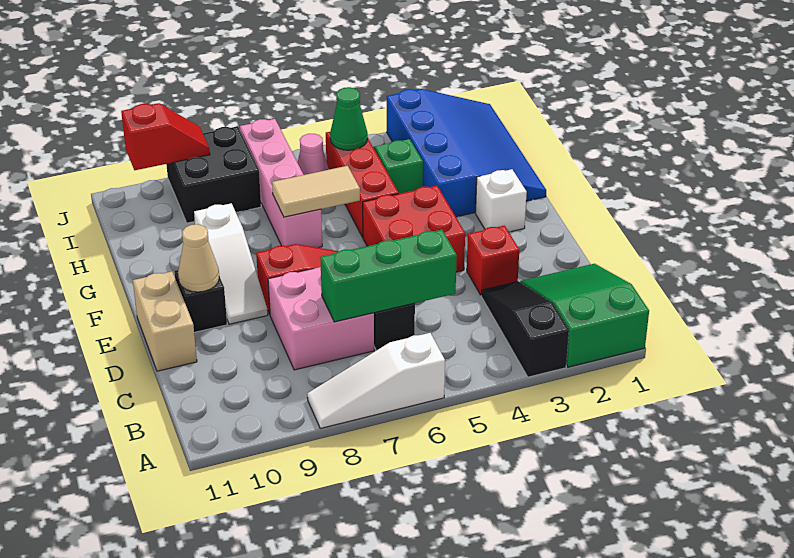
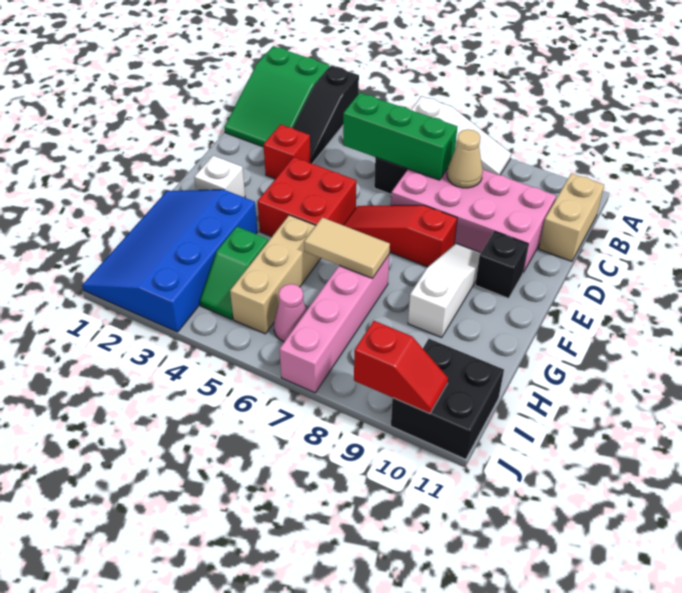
pink brick C7:D8 level 1 -> pink brick C7:D10 level 1
tan brick D11:E11 level 1 -> tan brick B11:C11 level 1
tan cone E10 level 2 -> tan cone C8 level 2
red brick G5:I5 level 1 -> tan brick G5:I5 level 1
green cone I5 level 2 -> none
black brick I8:J9 level 1 -> black brick I10:J11 level 1
red slope J9:J10 level 2 top 10 -> red slope J9:J10 level 2 top 9

